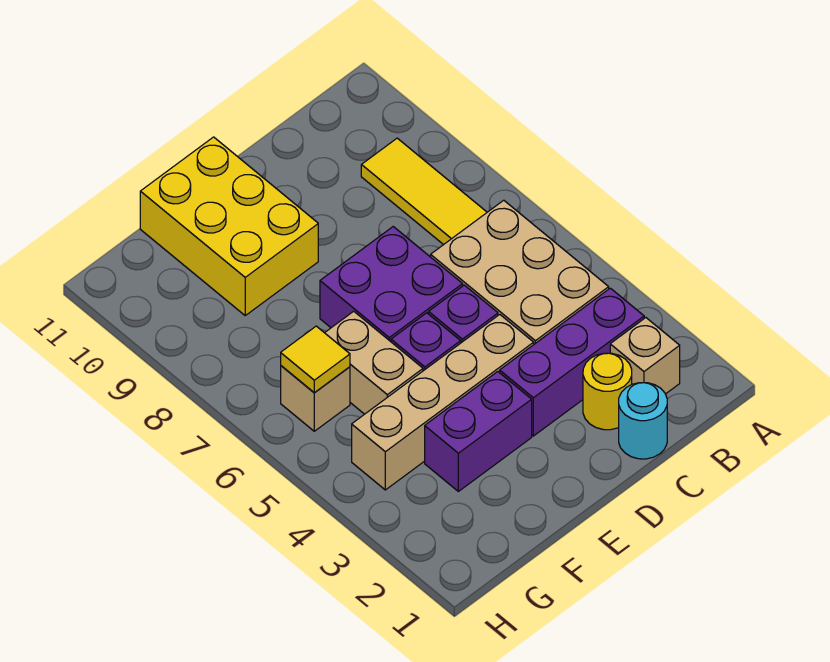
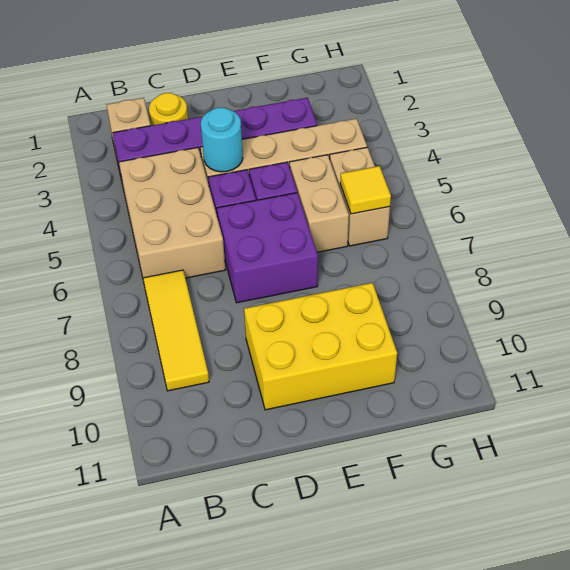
cyan round brick C1 level 1 -> cyan round brick D4 level 2
yellow brick E9:F11 level 1 -> yellow brick D9:F10 level 1
tan brick G6 level 1 -> tan brick G5:G6 level 1

